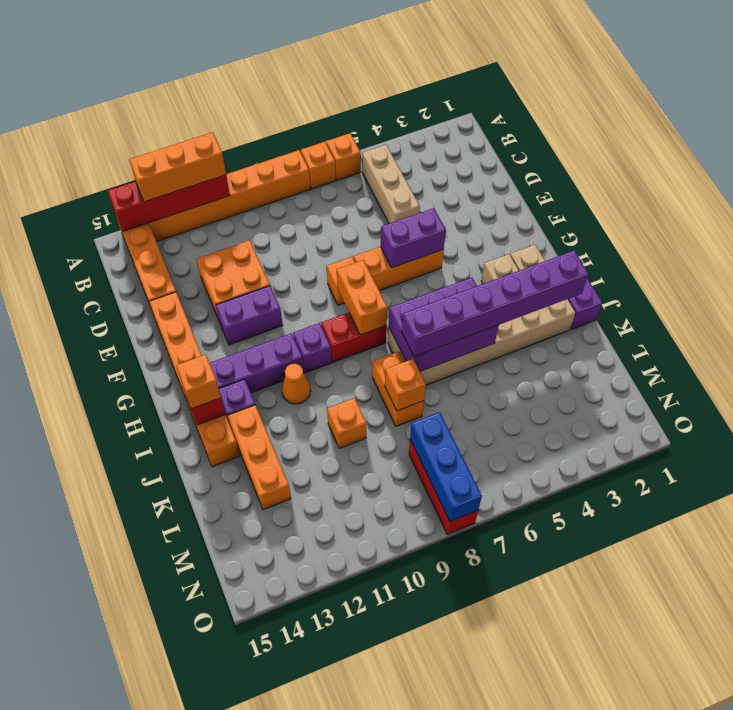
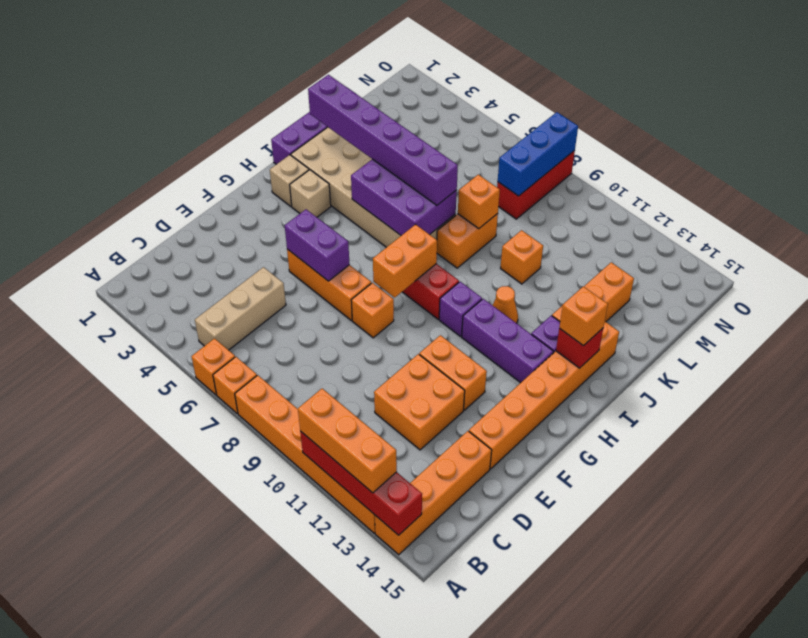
purple brick F11:F12 level 1 -> orange brick F11:F12 level 1

